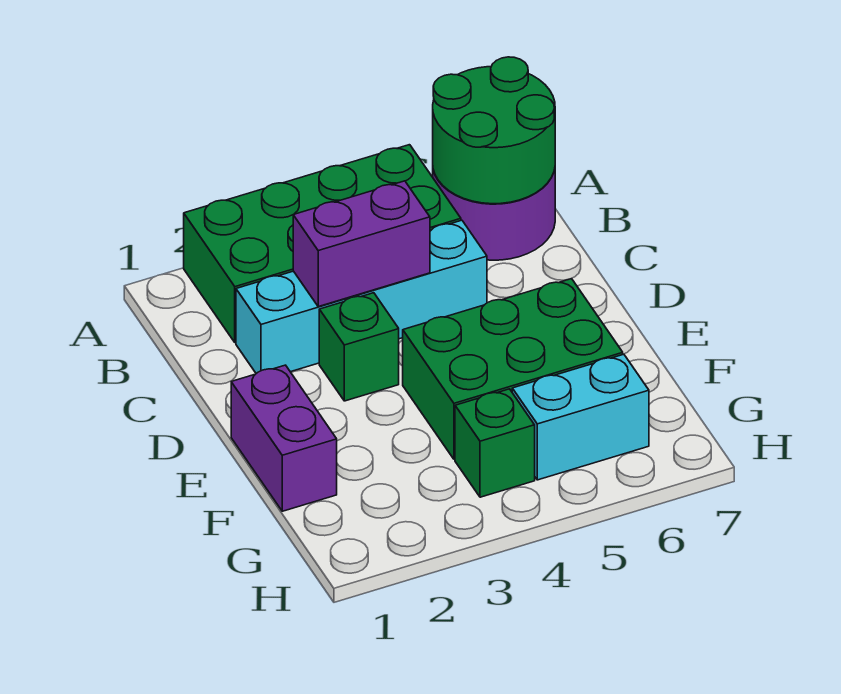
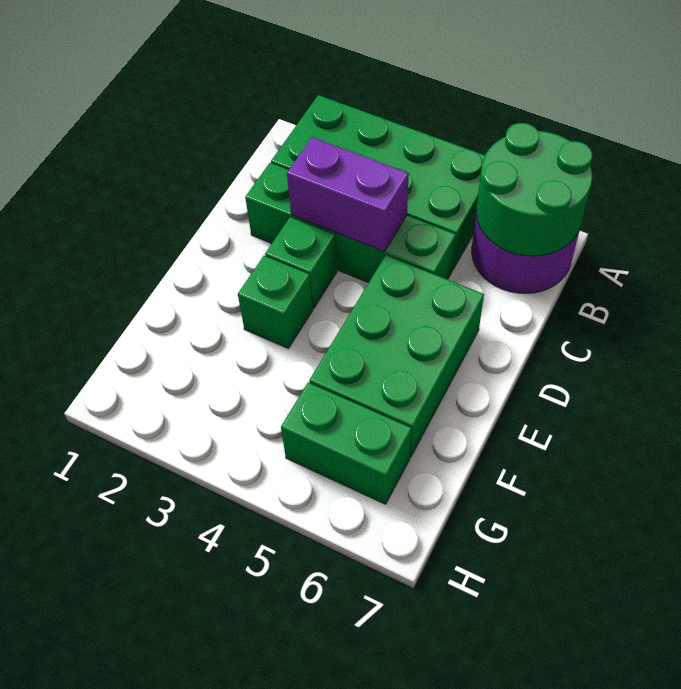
cyan brick C2:C5 level 1 -> green brick C2:C5 level 1
purple brick E1:F1 level 1 -> none
green brick E4:F6 level 1 -> green brick D5:F6 level 1
green brick G4 level 1 -> green brick E3 level 1
cyan brick G5:G6 level 1 -> green brick G5:G6 level 1

